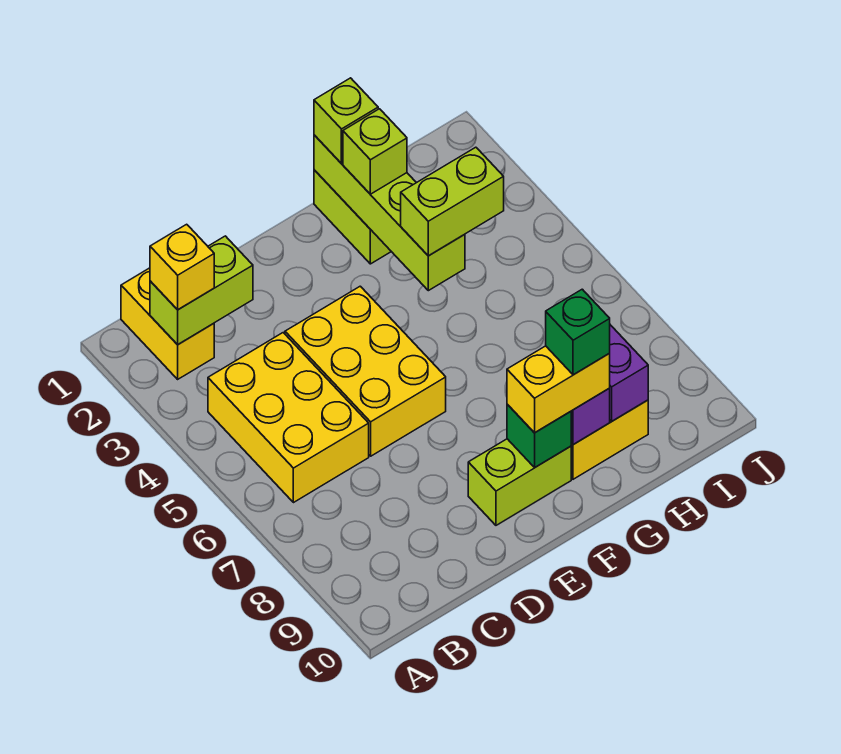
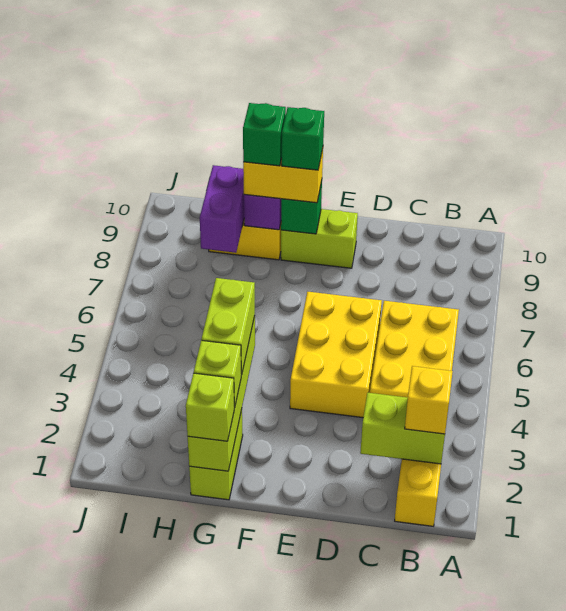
none -> green brick F9 level 4
lime brick G4:H4 level 3 -> lime brick G3:G4 level 3

